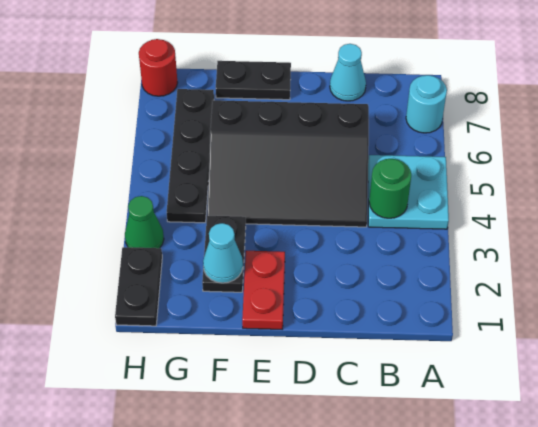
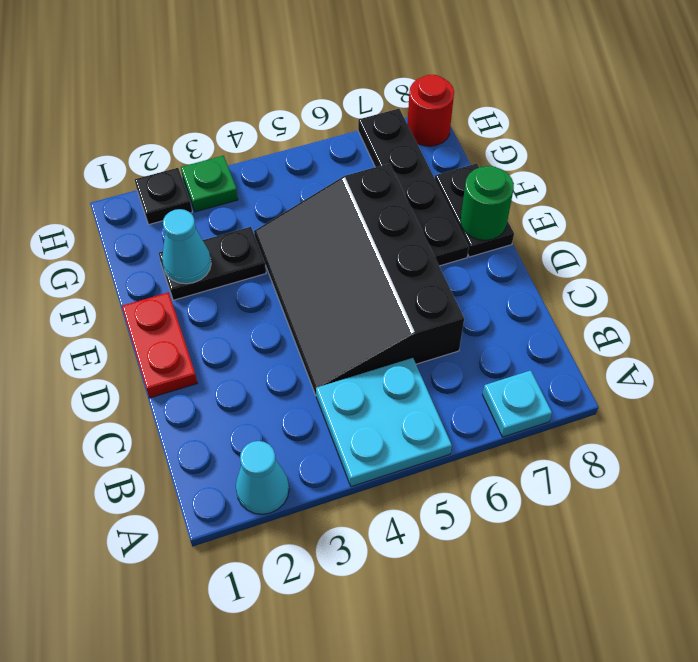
cyan round brick A7 level 1 -> cyan plate A7 level 1
green round brick B4 level 2 -> green round brick E8 level 2
cyan cone C8 level 1 -> cyan cone A2 level 1
red plate E1:E2 level 1 -> red plate D1:E1 level 1
black plate G4:G7 level 1 -> black plate E7:H7 level 1
black plate H1:H2 level 1 -> black plate H2 level 1
green cone H3 level 1 -> green plate H3 level 1

